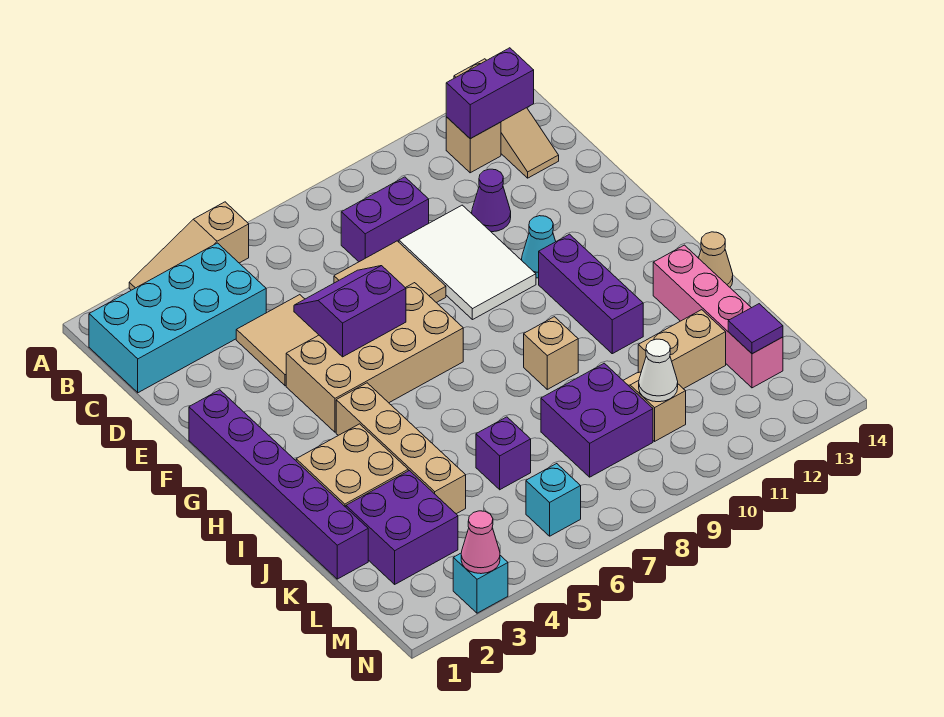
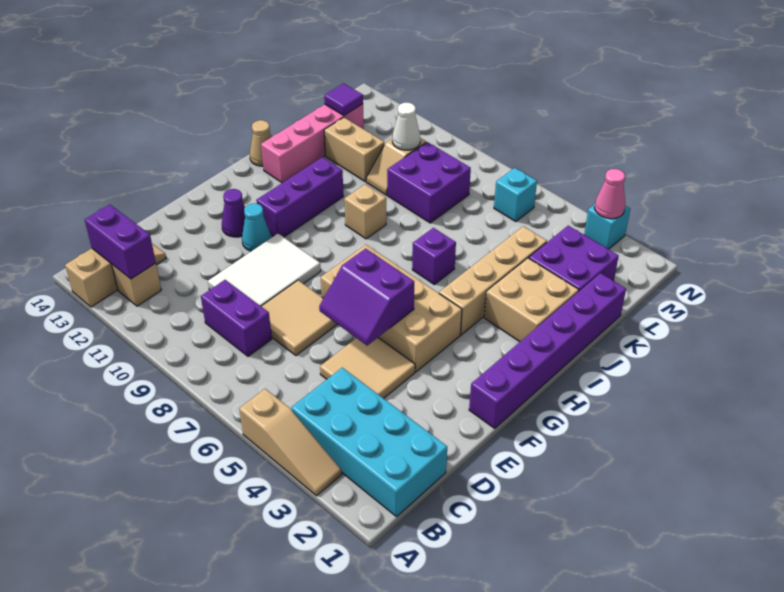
purple cone D11 level 1 -> purple cone F12 level 1
purple brick K6 level 1 -> purple brick I6 level 1

